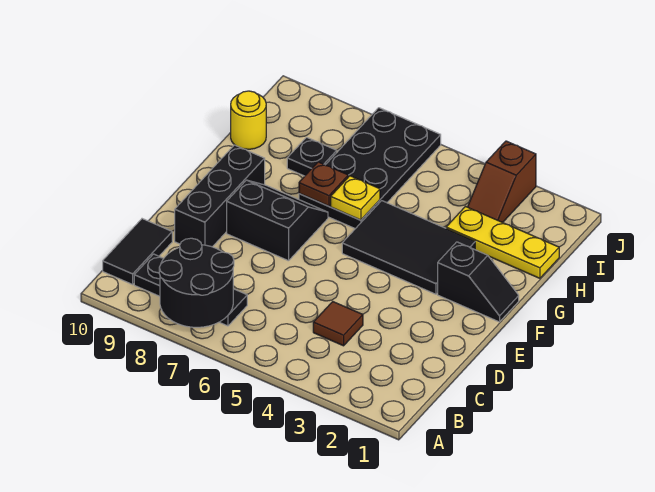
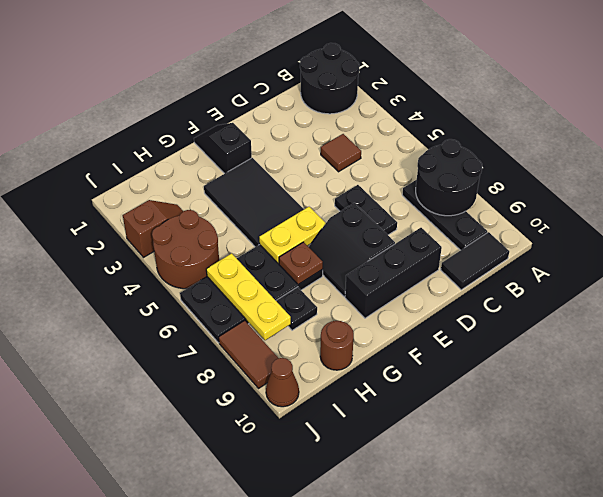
none -> black round brick A1:B2 level 1
none -> black plate D6:D7 level 1
yellow plate G6 level 2 -> yellow plate F6:G6 level 2
yellow plate H1:H3 level 1 -> yellow plate I6:I8 level 2
yellow round brick H10 level 1 -> brown round brick H10 level 1
none -> brown round brick I4:J5 level 1
none -> brown tile J8:J9 level 1
none -> brown cone J10 level 1

